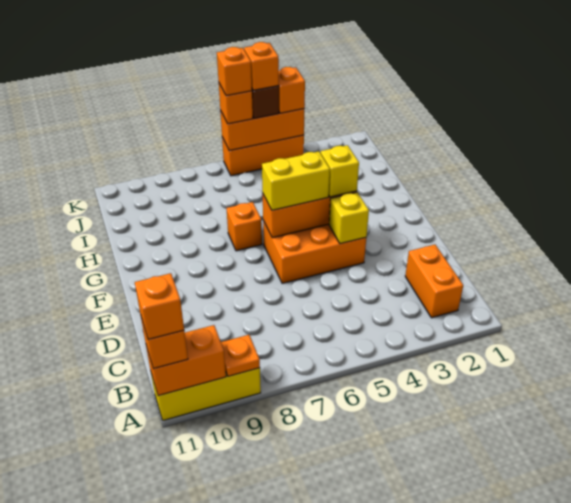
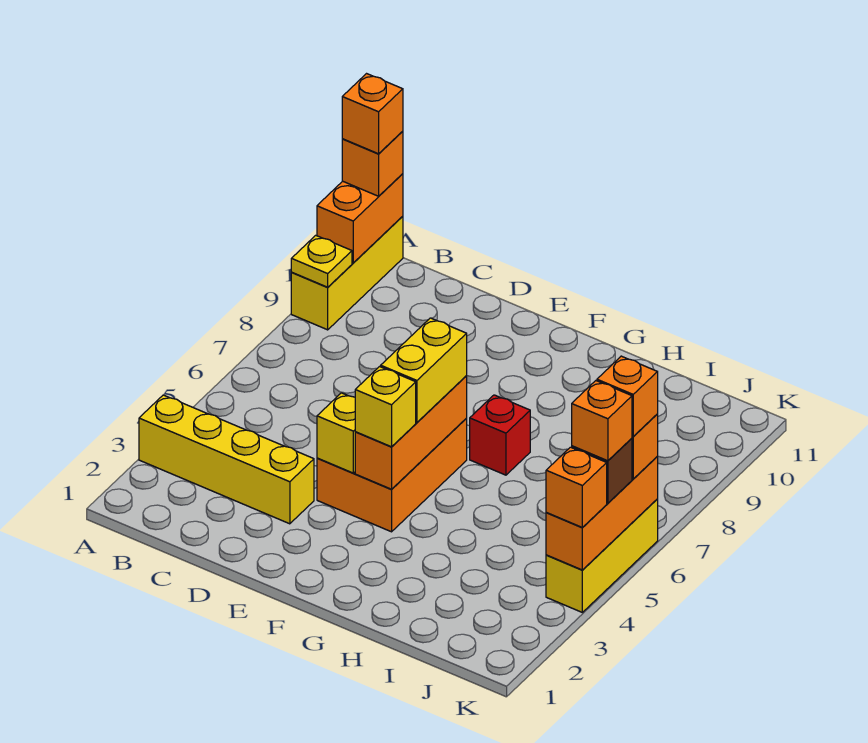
none -> yellow brick A3:D3 level 1
orange plate A9 level 2 -> yellow plate A9 level 2
orange brick B2:C2 level 1 -> none
orange brick G7 level 1 -> red brick G7 level 1
orange brick K4:K6 level 1 -> yellow brick K4:K6 level 1

